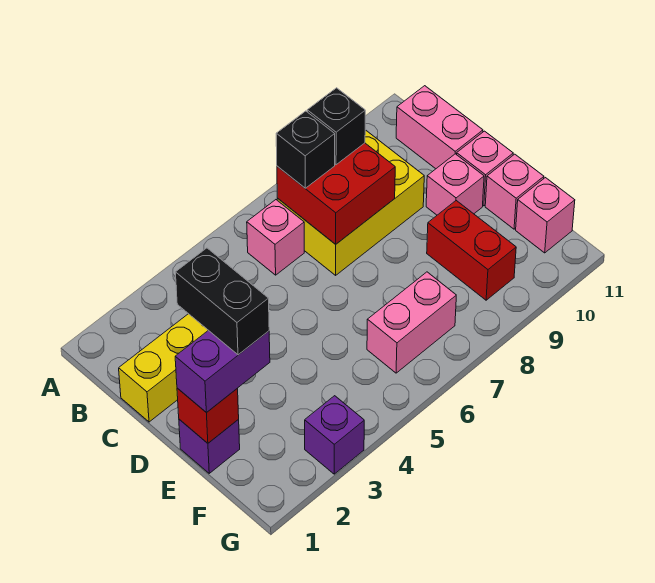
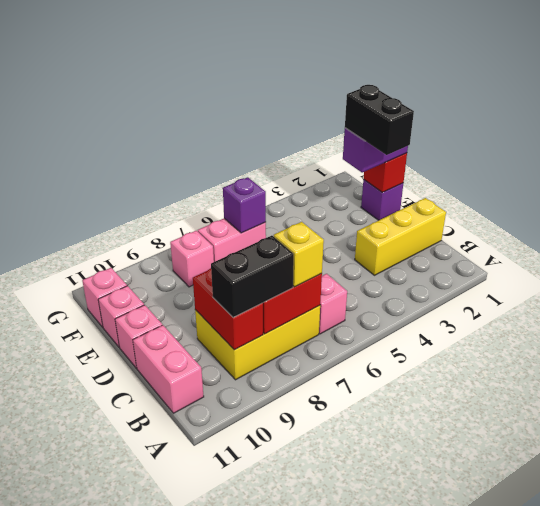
black brick B7 level 3 -> yellow brick B7 level 3
black brick B8 level 3 -> black brick B8:B9 level 3
pink brick D10 level 1 -> pink brick F8 level 1
red brick E9:F9 level 1 -> red brick B9:C9 level 2
purple brick G3 level 1 -> purple brick F6 level 2

